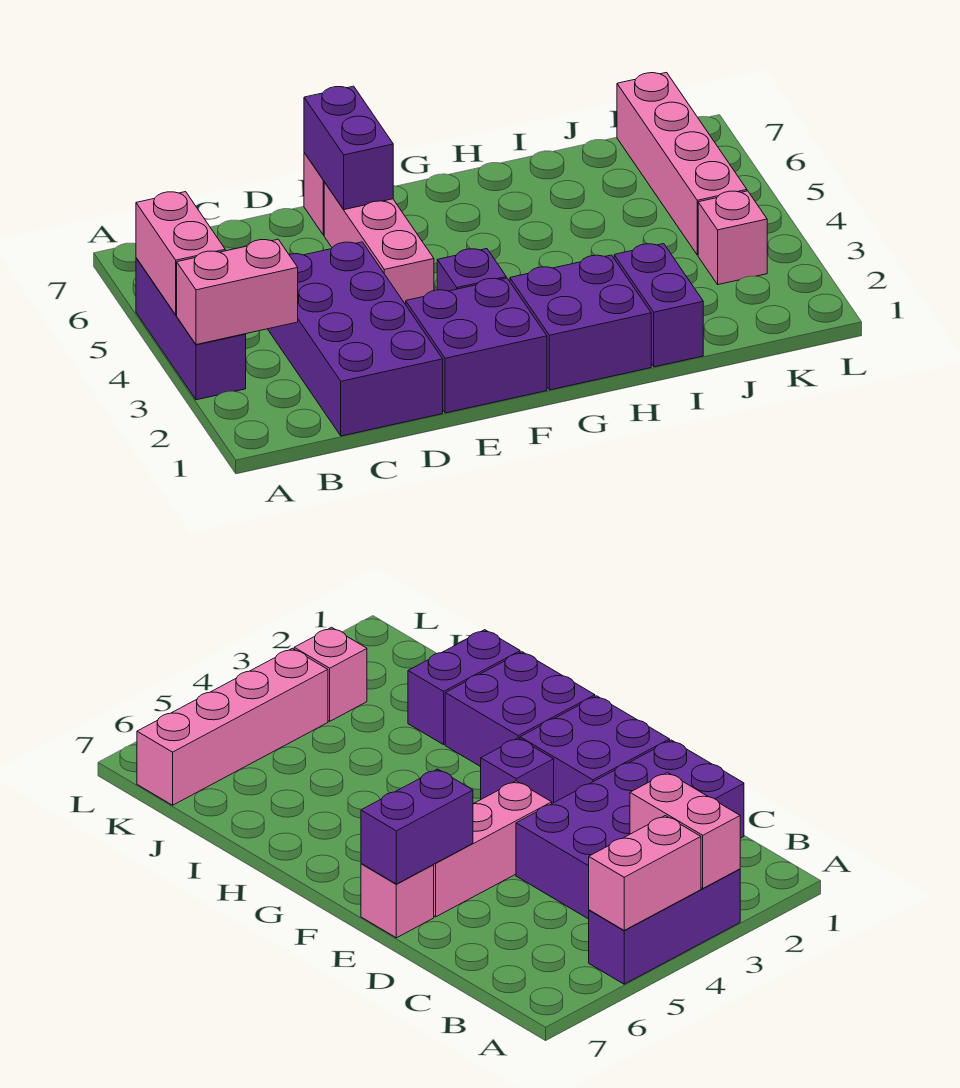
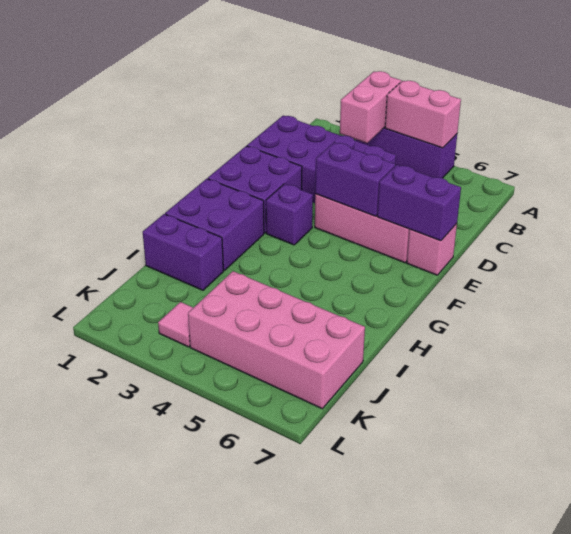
none -> purple brick E4:E5 level 2
pink brick K3 level 1 -> pink tile K3 level 1
pink brick K4:K7 level 1 -> pink brick J4:K7 level 1

